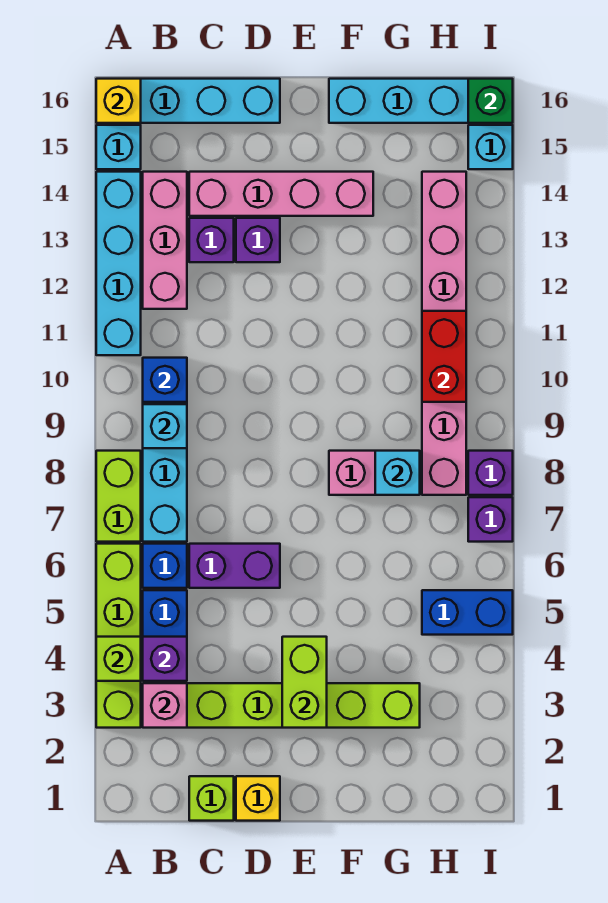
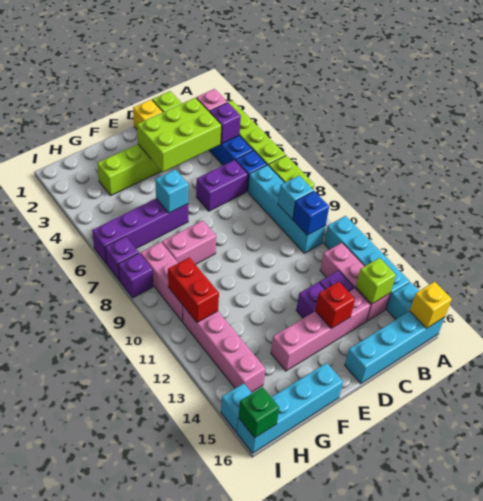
lime brick A4 level 2 -> lime brick B14 level 2
none -> red brick D14 level 2
lime brick E3:E4 level 2 -> lime brick C3:E4 level 2
none -> purple brick F6:I6 level 1
cyan brick G8 level 2 -> cyan brick F6 level 2
blue brick H5:I5 level 1 -> none

